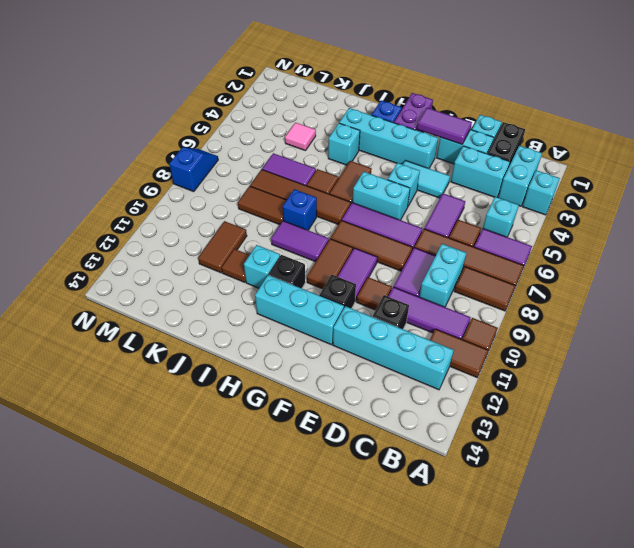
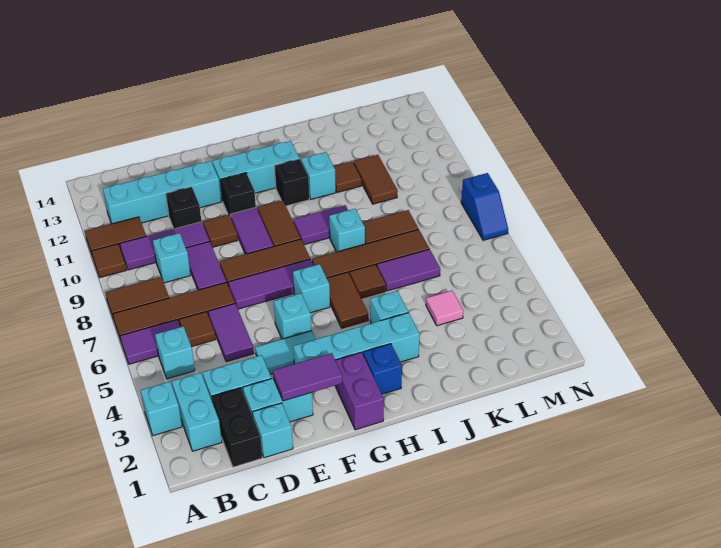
cyan brick C8:C9 level 1 -> cyan brick C9 level 1
cyan brick F6:G6 level 1 -> cyan brick G6 level 1
blue brick I8 level 1 -> cyan brick I8 level 1

